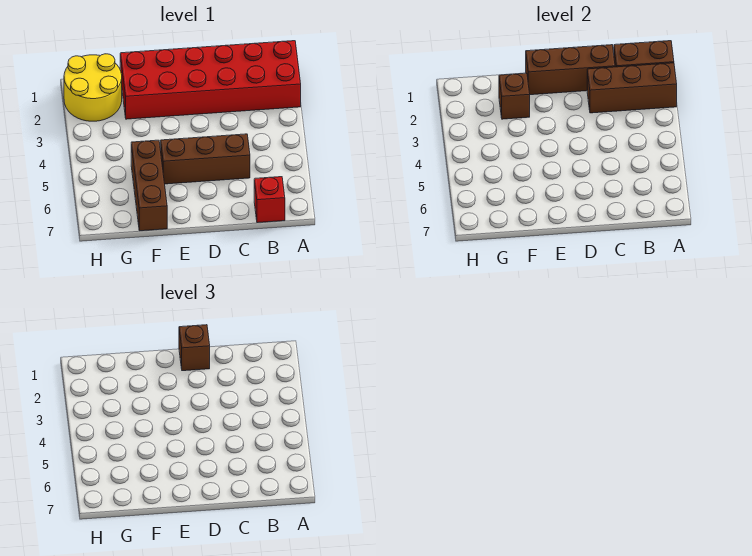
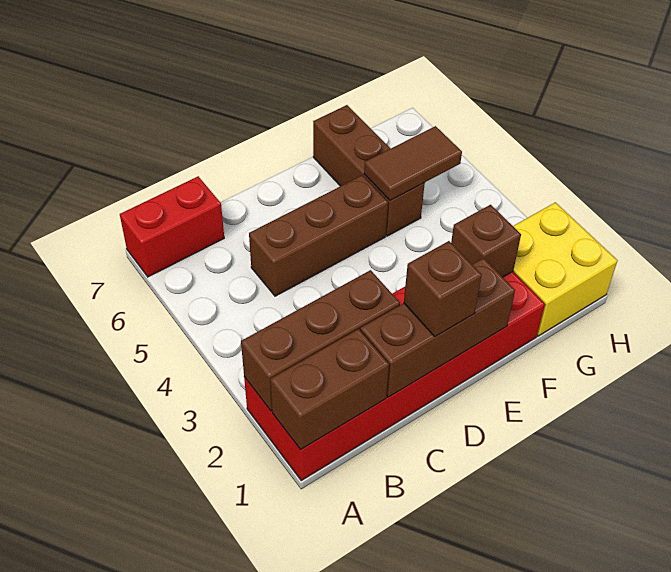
red brick B7 level 1 -> red brick A7:B7 level 1
none -> brown tile F5:G5 level 2
yellow round brick G1:H2 level 1 -> yellow brick G1:H2 level 1

